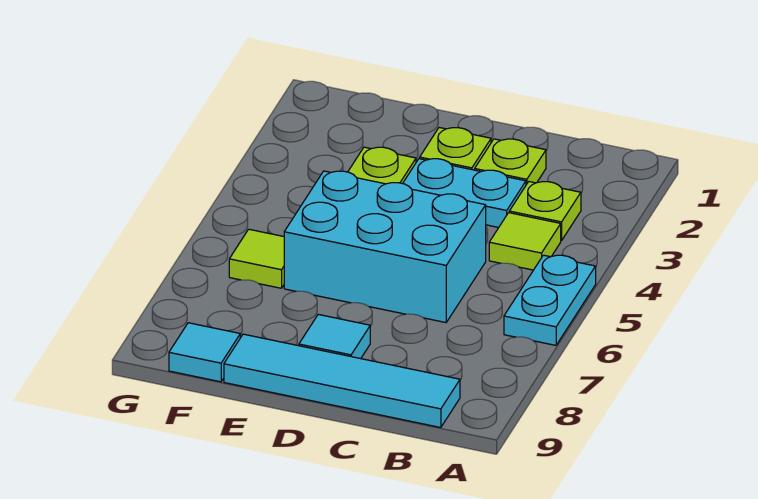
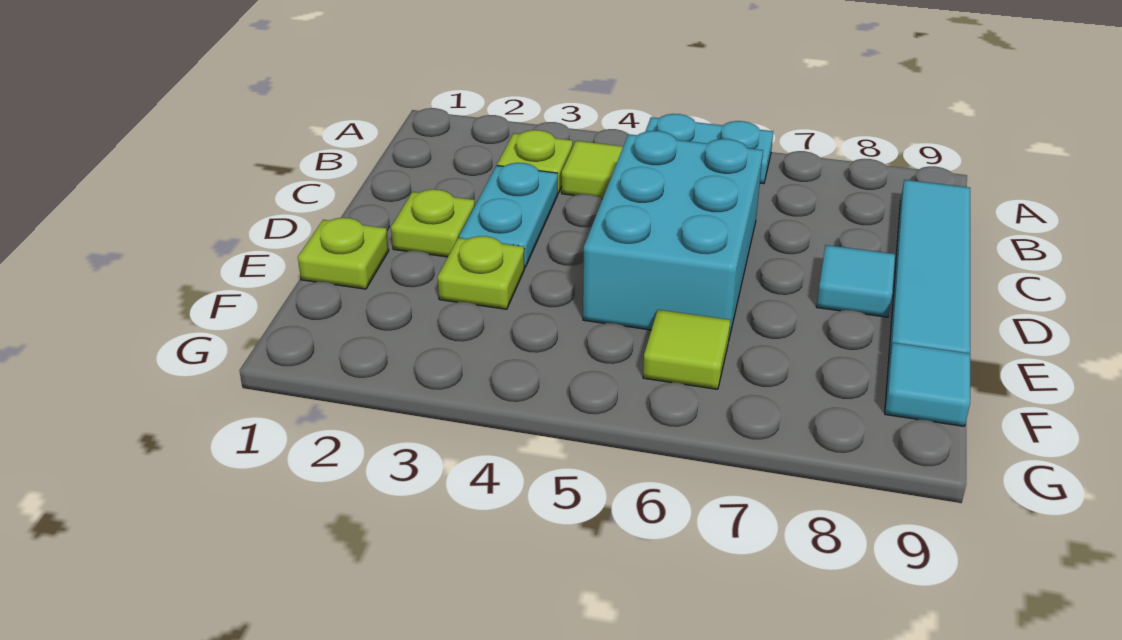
lime plate C2 level 1 -> lime plate E1 level 1

